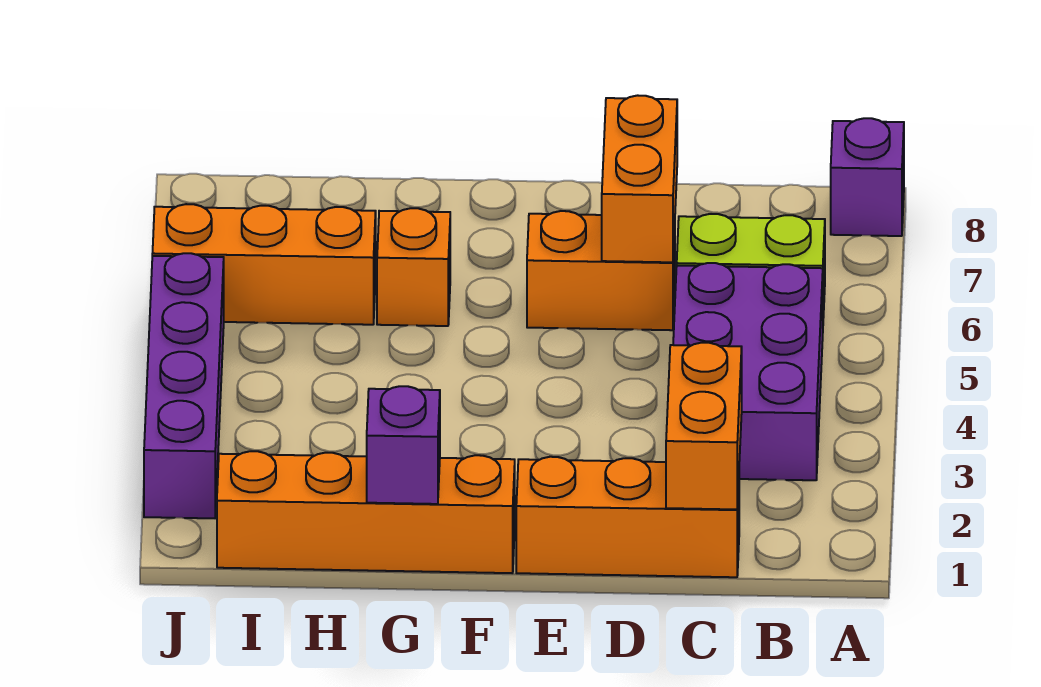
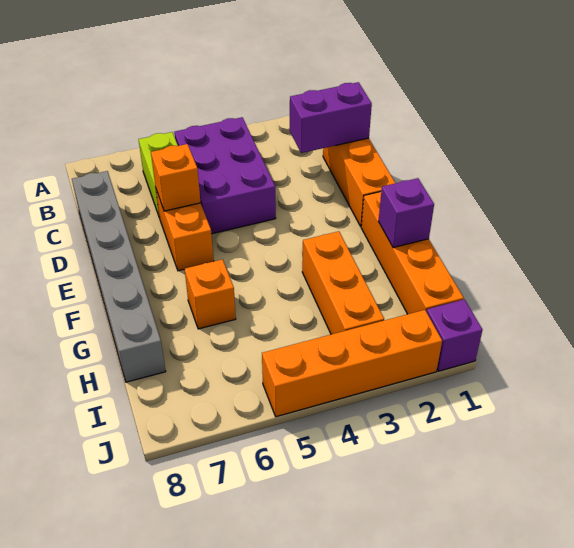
purple brick A8 level 1 -> purple brick J1 level 1
purple brick B3:C5 level 1 -> purple brick B4:D5 level 1
orange brick C1:C2 level 2 -> purple brick C1:C2 level 2
none -> grey brick C8:H8 level 1
orange brick D6:D7 level 2 -> orange brick D6 level 2
orange brick H6:J6 level 1 -> orange brick G3:I3 level 1
purple brick J2:J5 level 1 -> orange brick J2:J5 level 1

